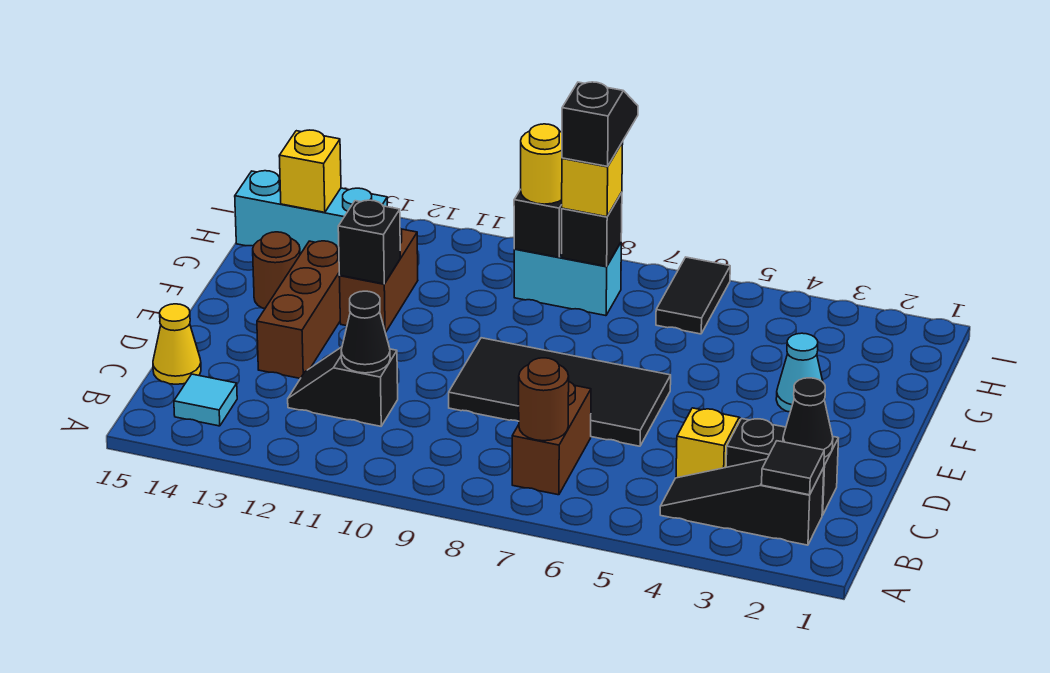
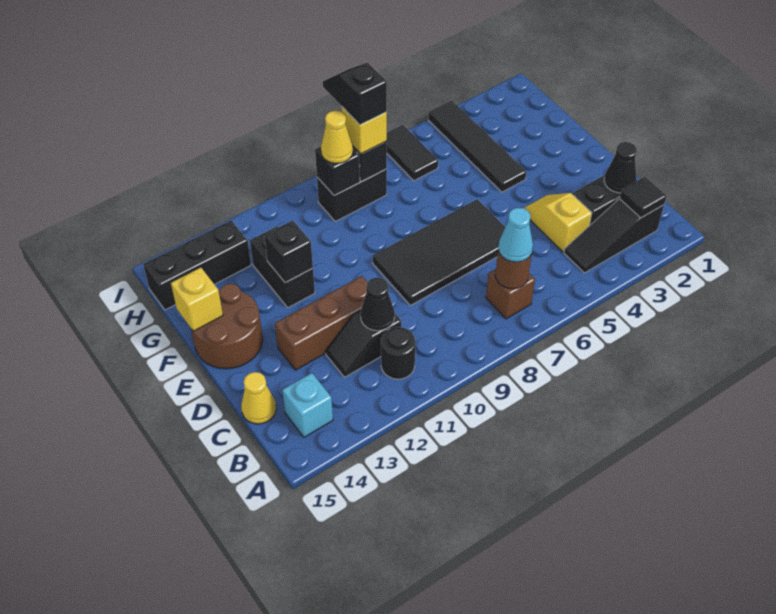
brown brick B7:C7 level 1 -> brown brick B7 level 1
none -> black round brick B11 level 1
cyan tile B14 level 1 -> cyan brick B14 level 1
brown brick D13:F13 level 1 -> brown brick D11:D13 level 1
cyan cone F3 level 1 -> cyan cone B7 level 3
none -> black tile F4:I4 level 1
brown brick F12:G12 level 1 -> black brick F12:G12 level 1
brown round brick F14 level 1 -> brown round brick E14:F15 level 1
cyan brick H8:H9 level 1 -> black brick H8:H9 level 1
yellow round brick H9 level 3 -> yellow cone H9 level 3
cyan brick H13:H15 level 1 -> black brick H13:H15 level 1
yellow brick H14 level 2 -> yellow brick F15 level 2

